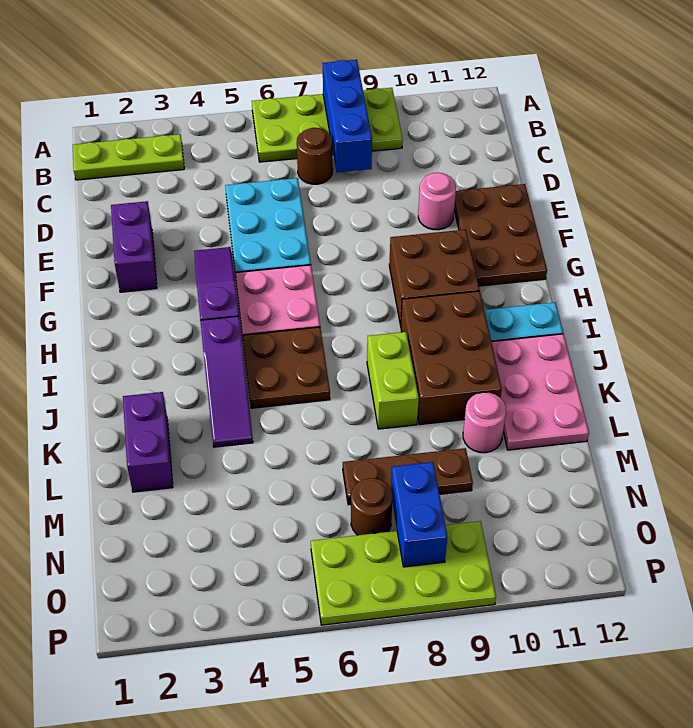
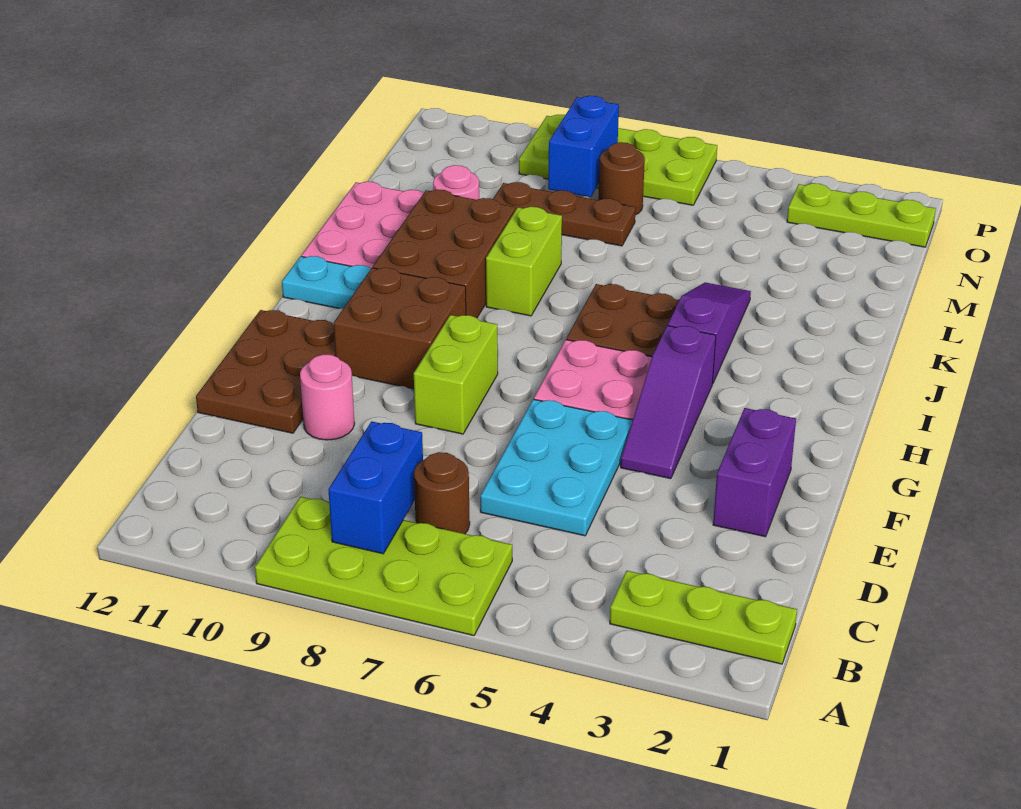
blue brick A8:C8 level 2 -> blue brick B8:C8 level 2
none -> lime brick F8:G8 level 1
purple brick K2:L2 level 1 -> none
none -> lime plate O1:O3 level 1

